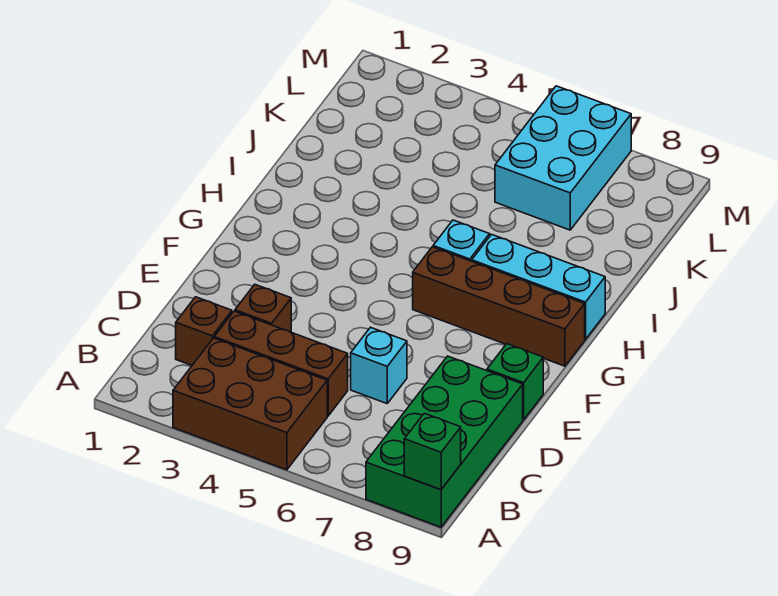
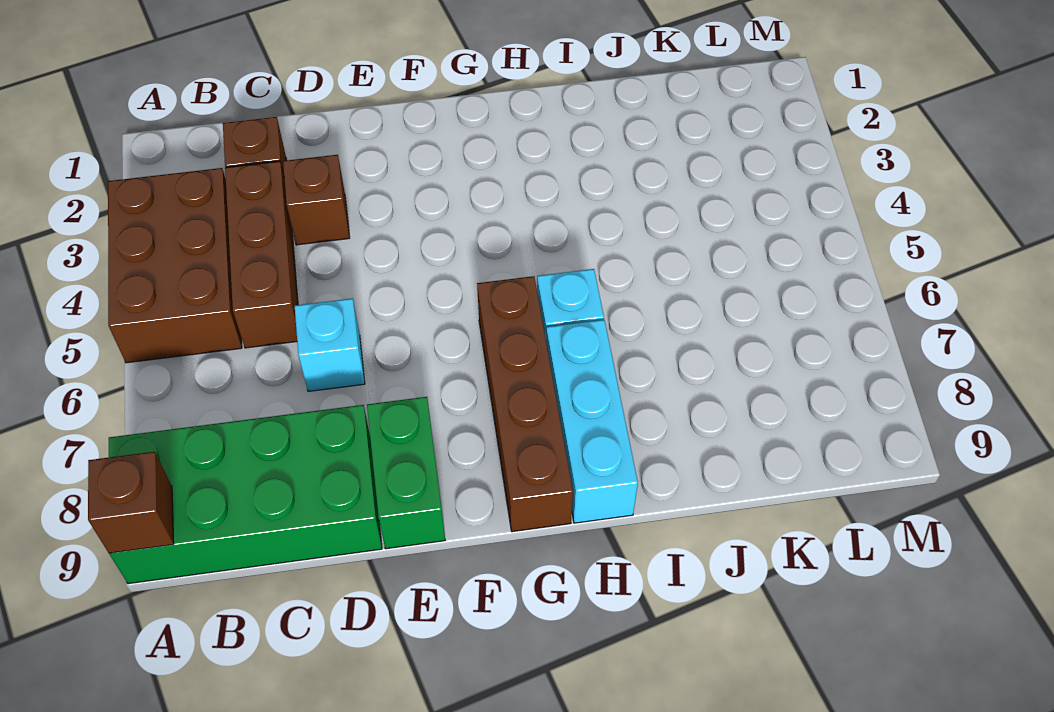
green brick A9 level 2 -> brown brick A9 level 2
green brick E9 level 1 -> green brick E8:E9 level 1
cyan brick K6:M7 level 1 -> none

